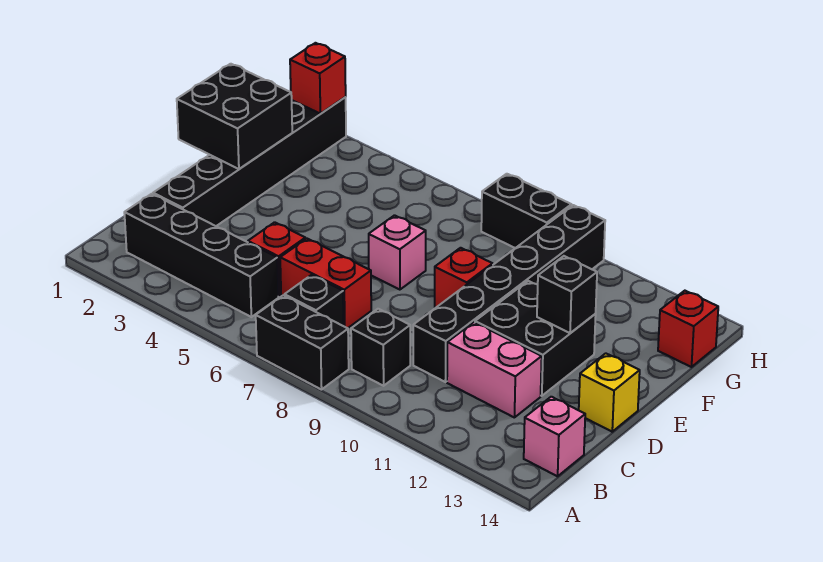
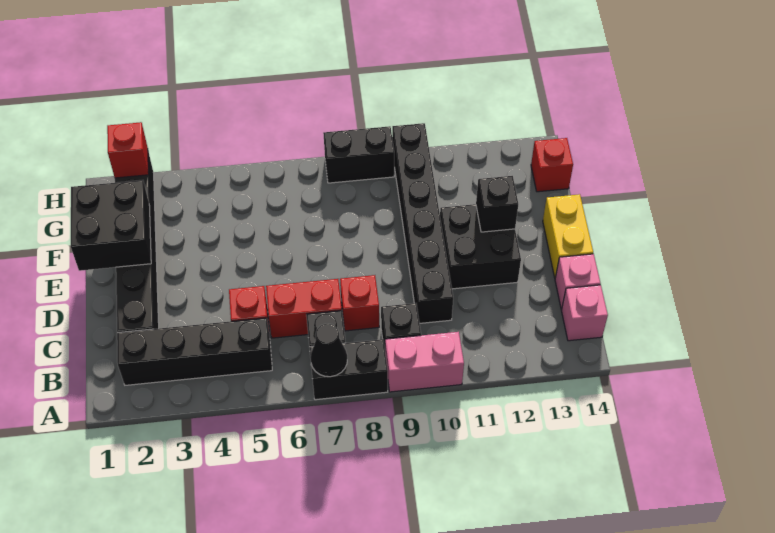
none -> black cone A7 level 2
pink brick C11:C12 level 1 -> pink brick A9:A10 level 1
yellow brick D14 level 1 -> yellow brick D14:E14 level 1
pink brick E7 level 1 -> pink brick C14 level 1
red brick E9 level 1 -> red brick C8 level 1

